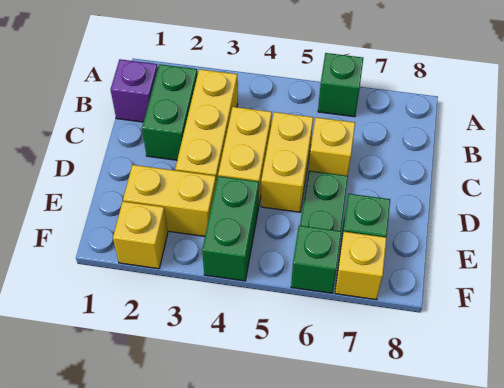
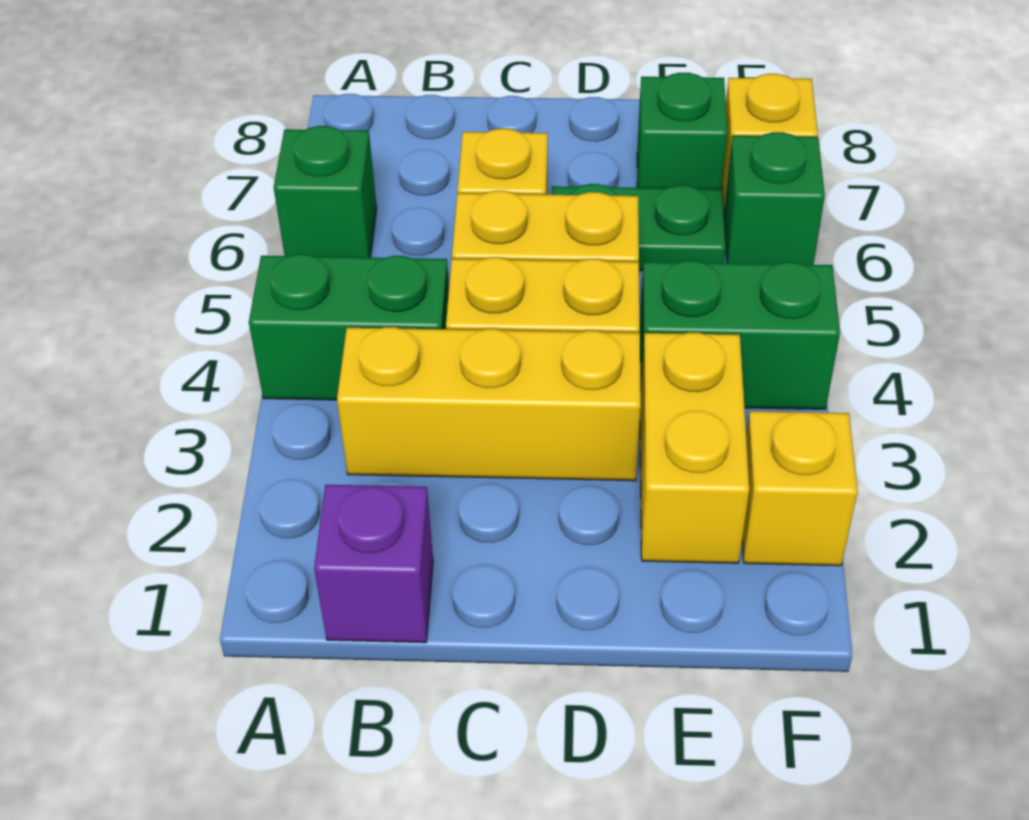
green brick B2:C2 level 1 -> green brick A4:B4 level 1

